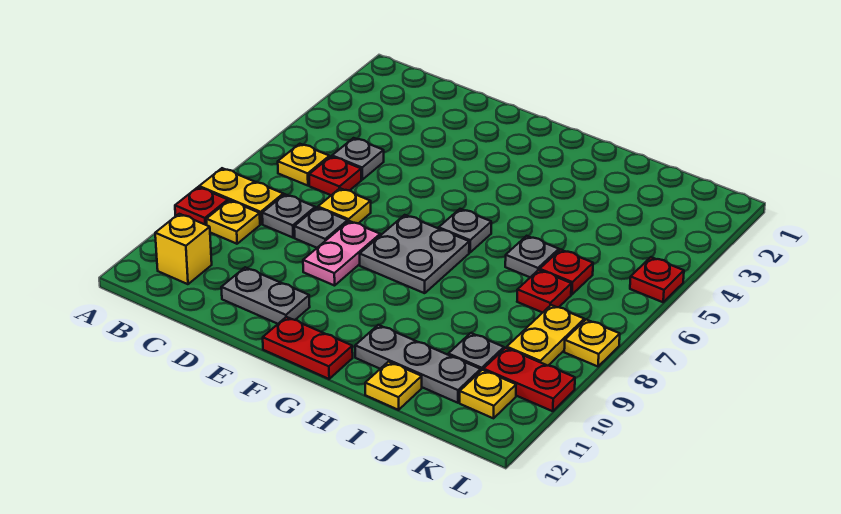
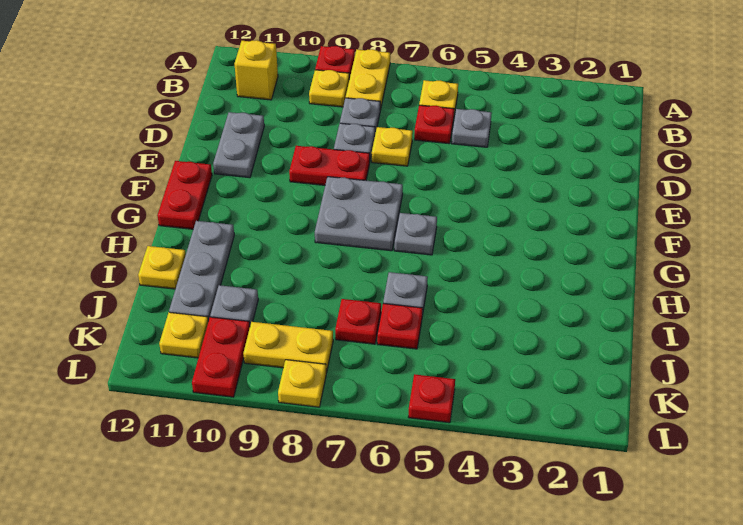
pink plate E8:E9 level 1 -> red plate E8:E9 level 1

